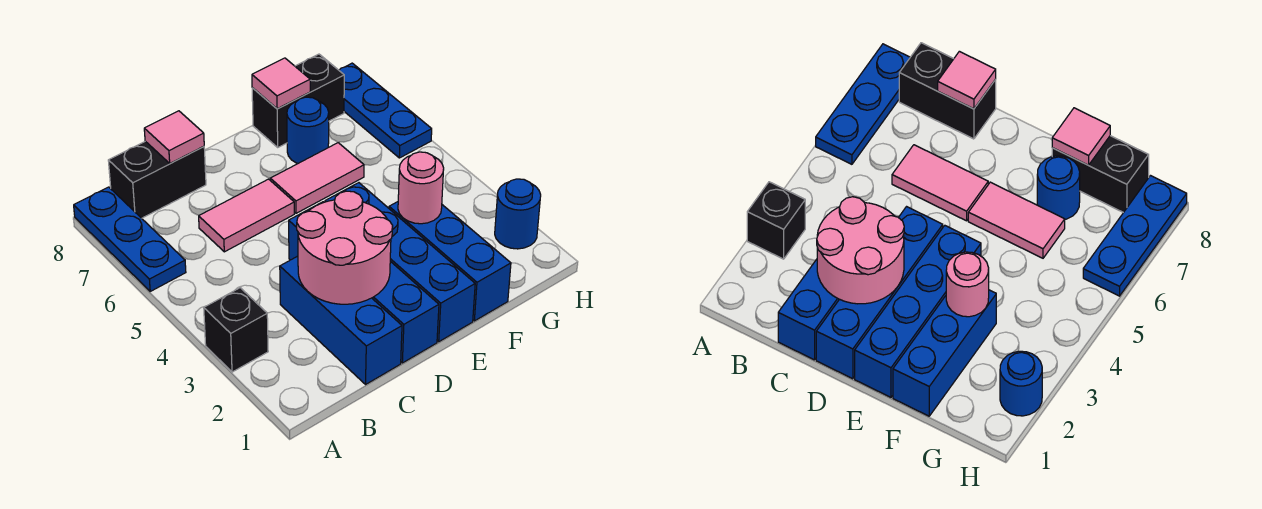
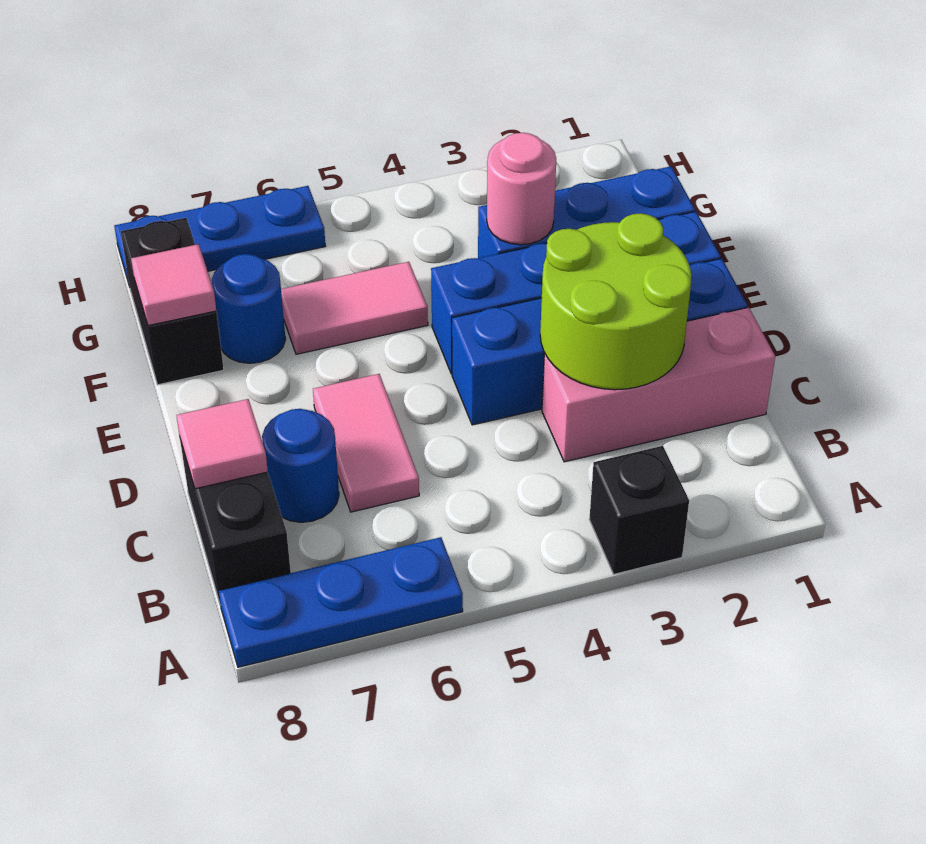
blue brick C1:C3 level 1 -> pink brick C1:C3 level 1
pink round brick C2:D3 level 2 -> lime round brick C2:D3 level 2
pink tile E6:F6 level 1 -> pink tile F5:F6 level 1
blue round brick H2 level 1 -> blue round brick C7 level 1

